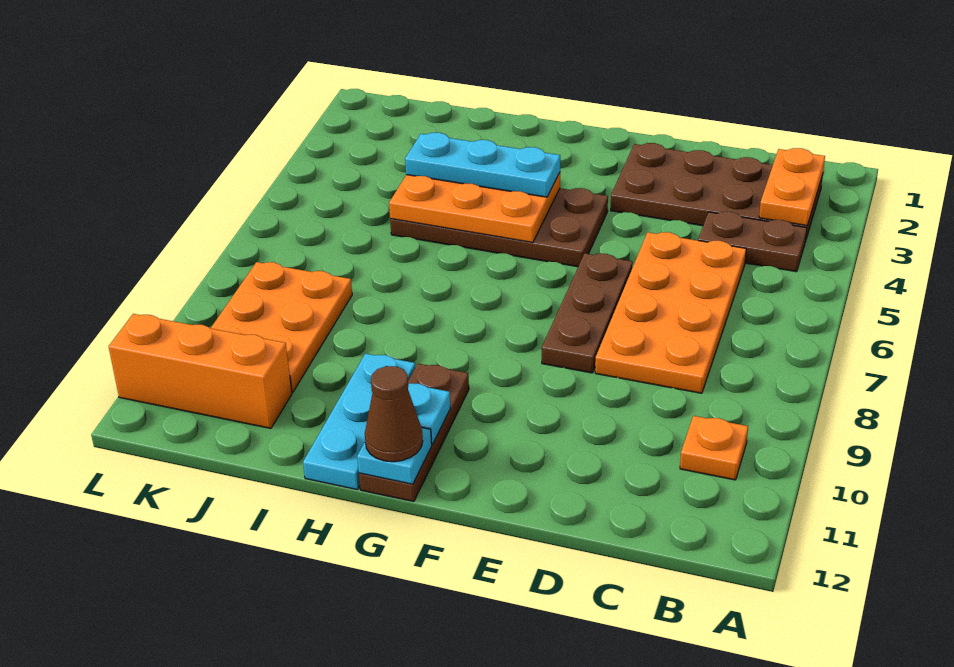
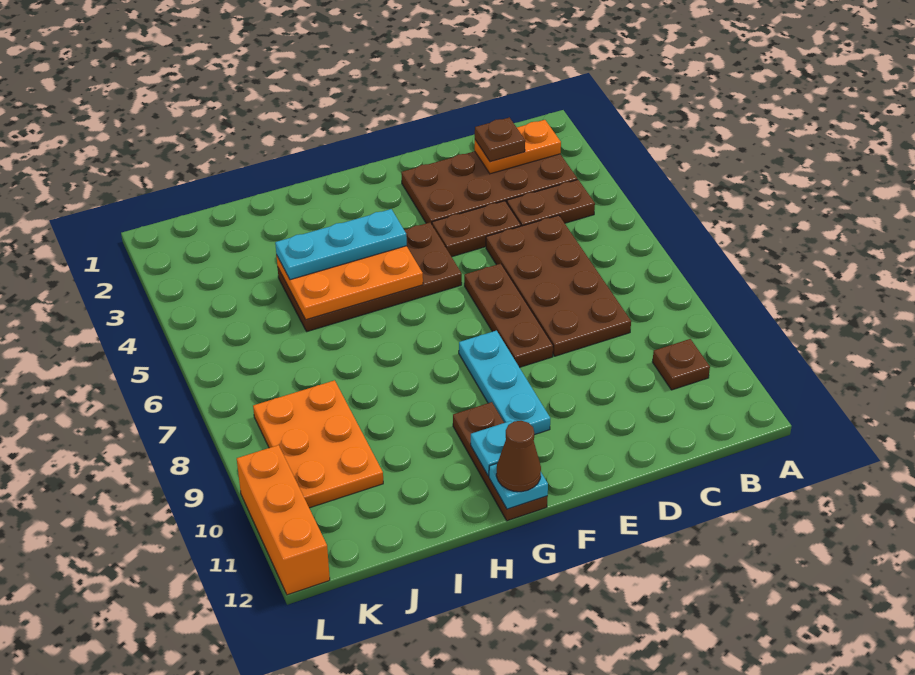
orange plate B2:B3 level 2 -> orange plate B2:C2 level 2
orange plate B10 level 1 -> brown plate B10 level 1
none -> brown plate C2 level 3
orange plate C5:D8 level 1 -> brown plate C5:D8 level 1
none -> brown plate D4:E4 level 1
cyan plate H10:H12 level 1 -> cyan plate F8:F10 level 1
orange brick J11:L11 level 1 -> orange brick L10:L12 level 1

